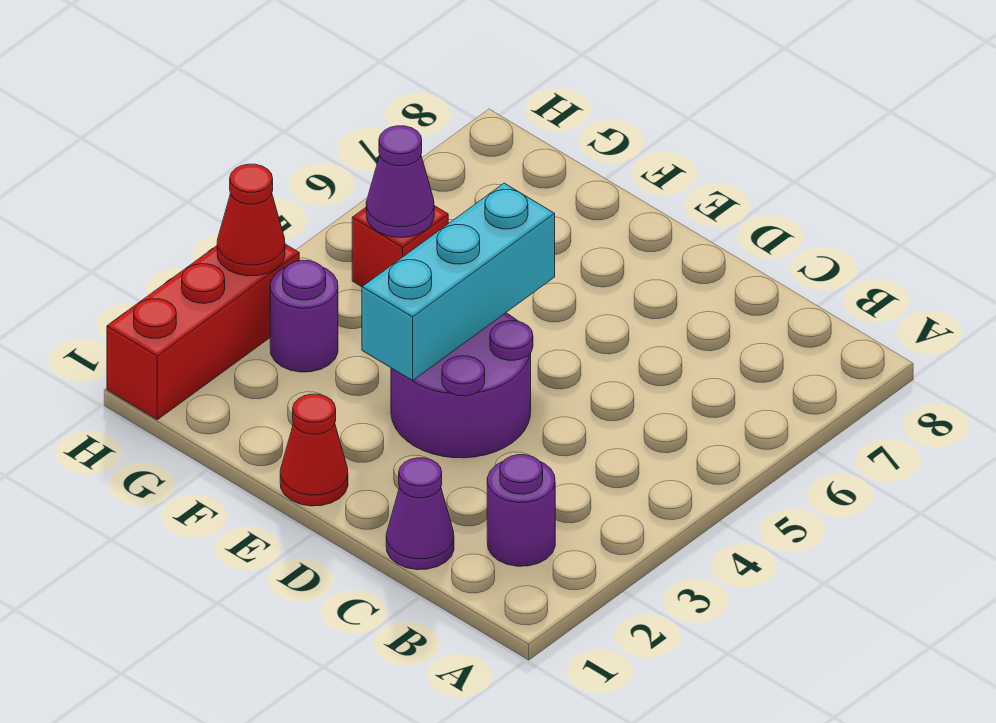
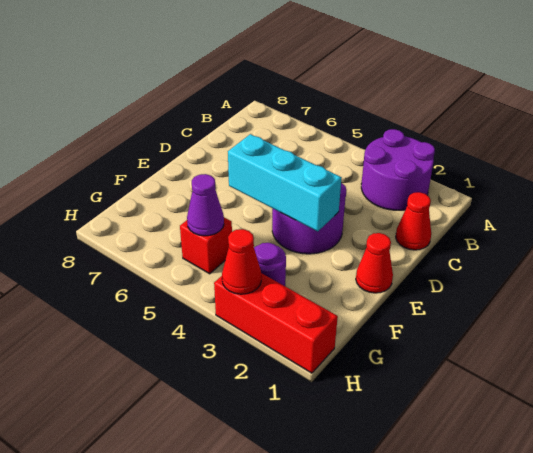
purple round brick B2 level 1 -> purple round brick A2:B3 level 1
purple cone C1 level 1 -> red cone C1 level 1

